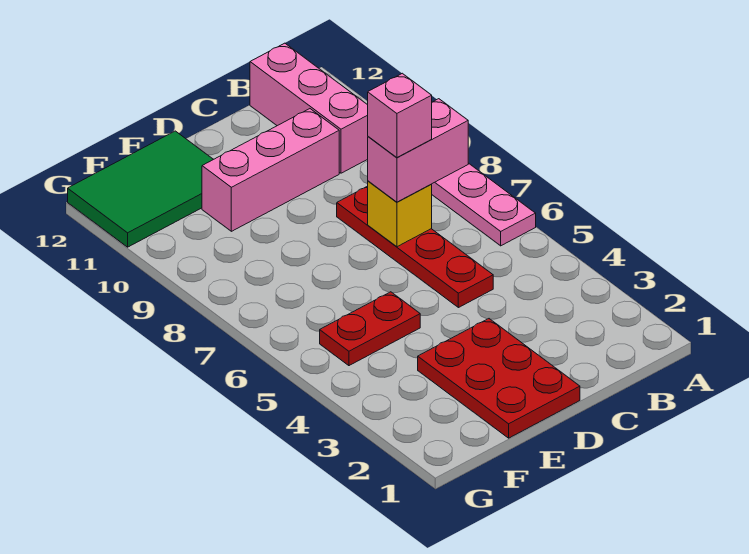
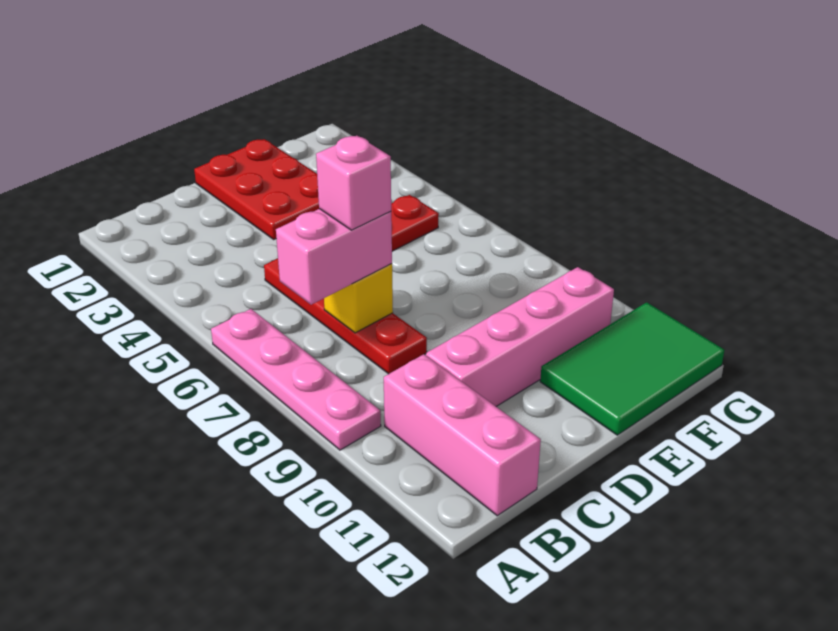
pink brick C10:E10 level 1 -> pink brick C10:F10 level 1

